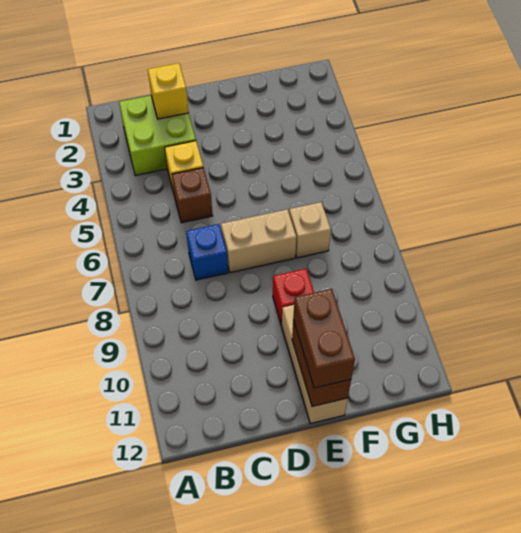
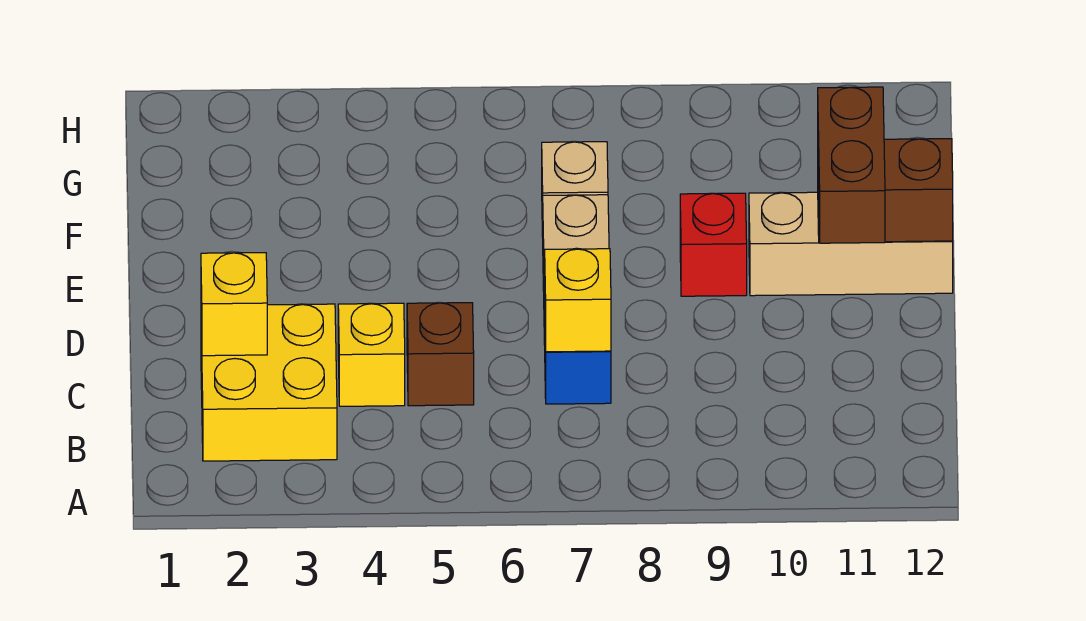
lime brick B2:C3 level 1 -> yellow brick B2:C3 level 1
none -> yellow brick C7 level 2
brown brick E11:E12 level 3 -> brown brick D11:E11 level 3

